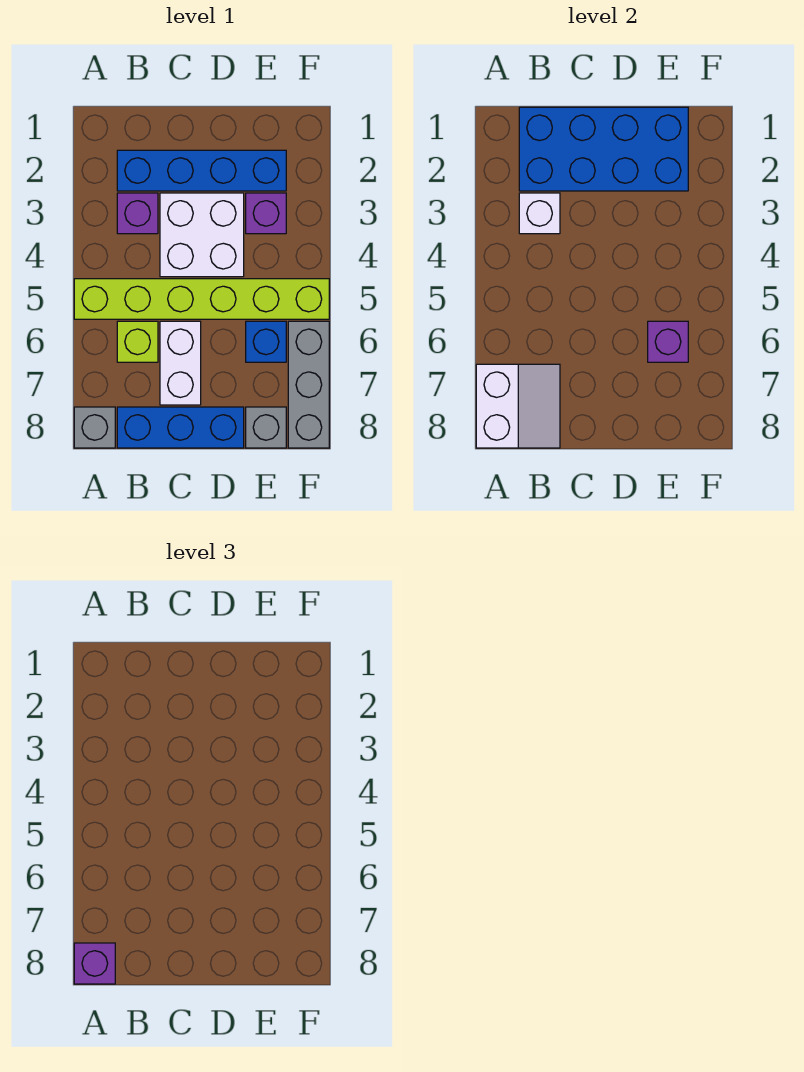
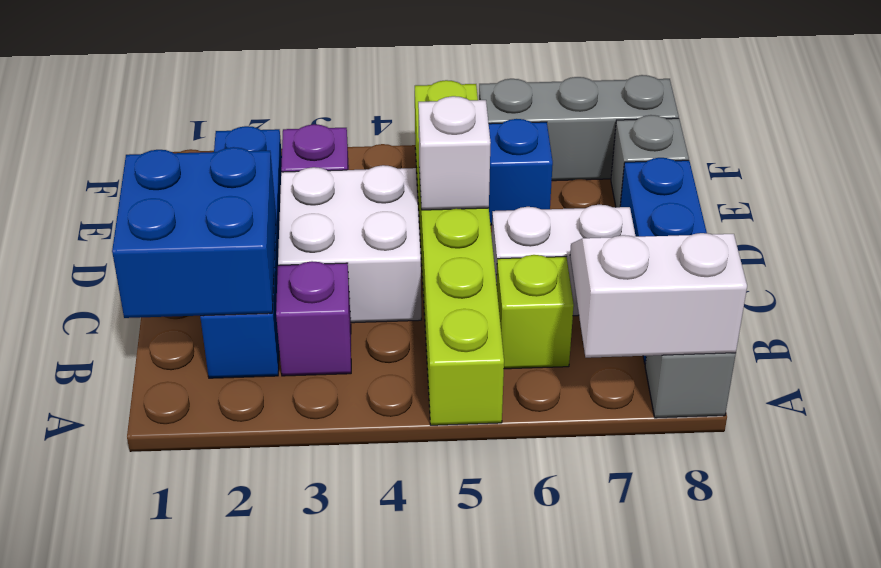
purple brick A8 level 3 -> none
blue brick B1:E2 level 2 -> blue brick B1:C2 level 2
white brick B3 level 2 -> white brick D5 level 2
purple brick E6 level 2 -> none

